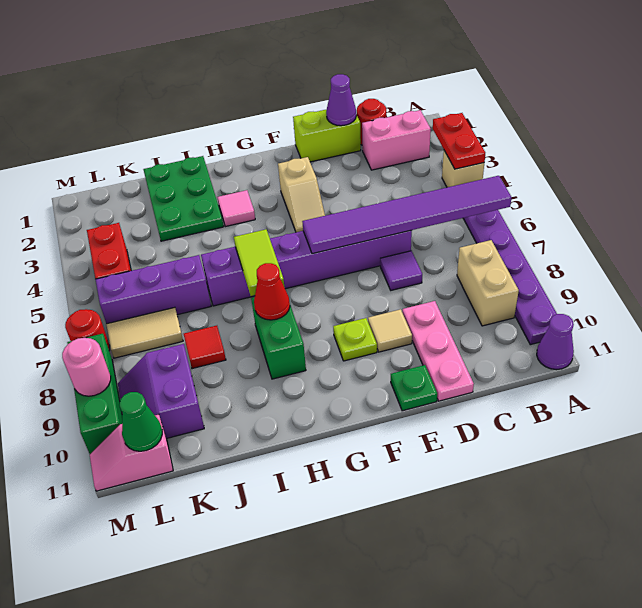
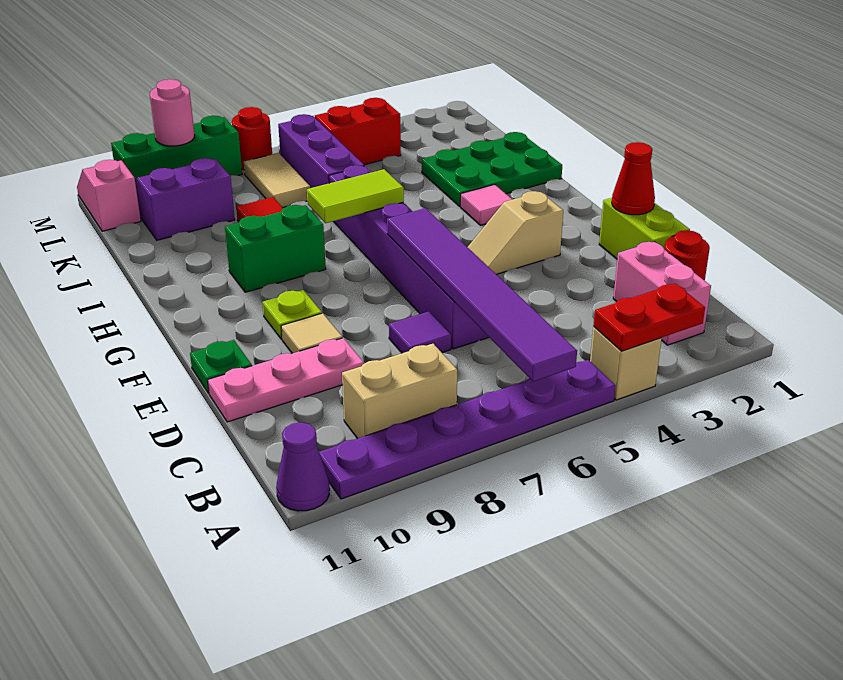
purple cone D1 level 2 -> none
red cone H8 level 2 -> red cone E1 level 2
green cone L11 level 2 -> none

